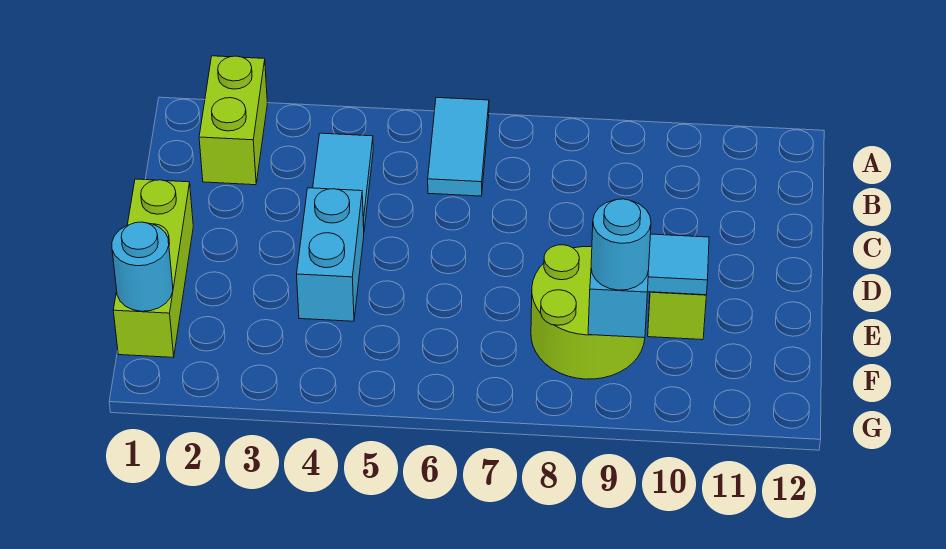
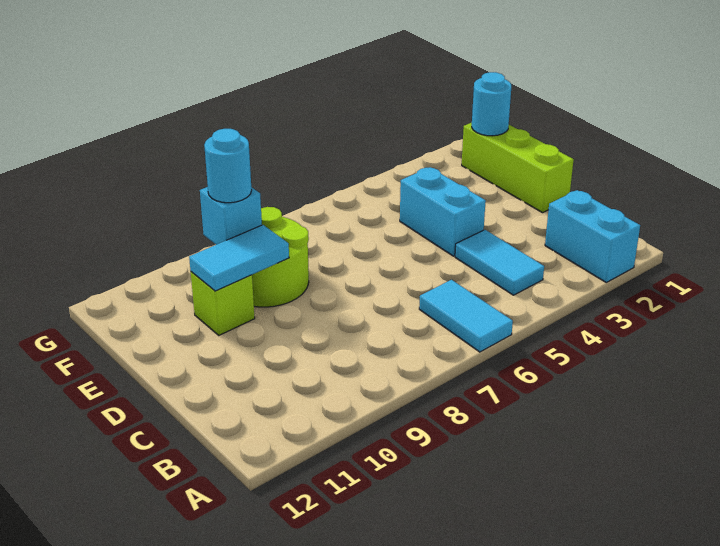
lime brick A2:B2 level 1 -> cyan brick A2:B2 level 1

